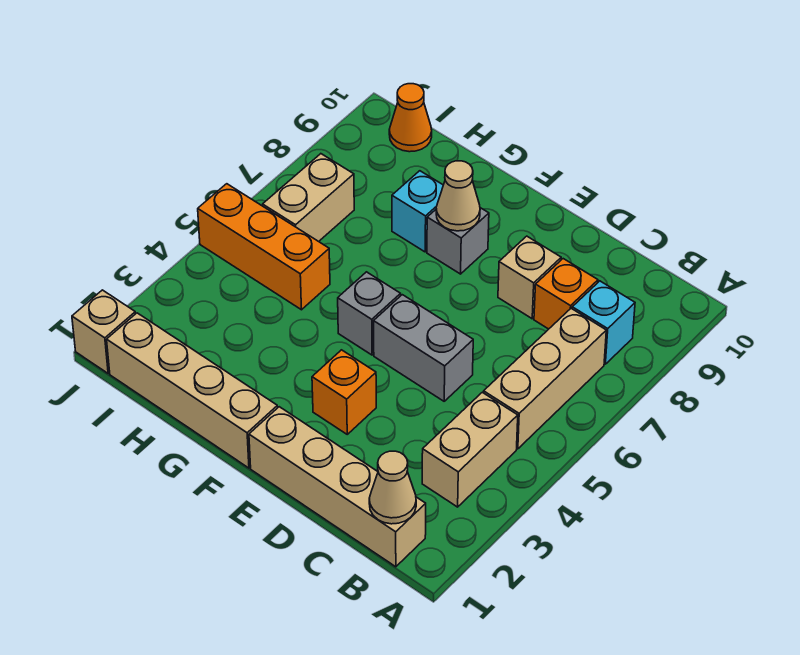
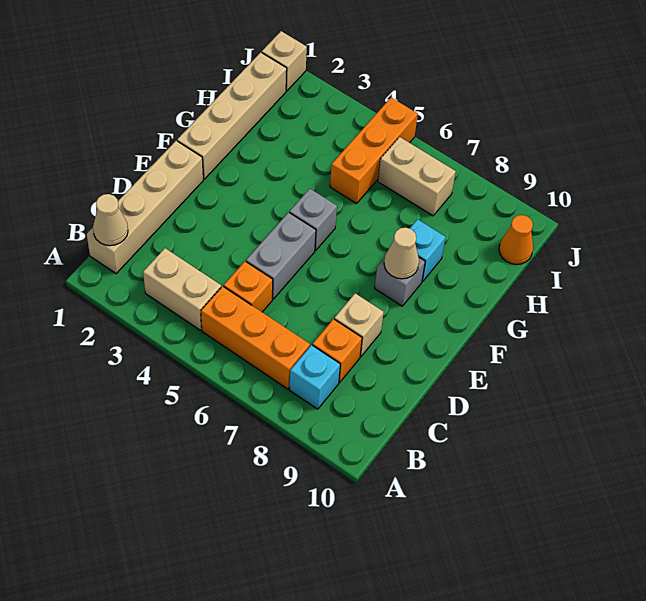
tan brick B5:B7 level 1 -> orange brick B5:B7 level 1
orange brick E3 level 1 -> orange brick C5 level 1

